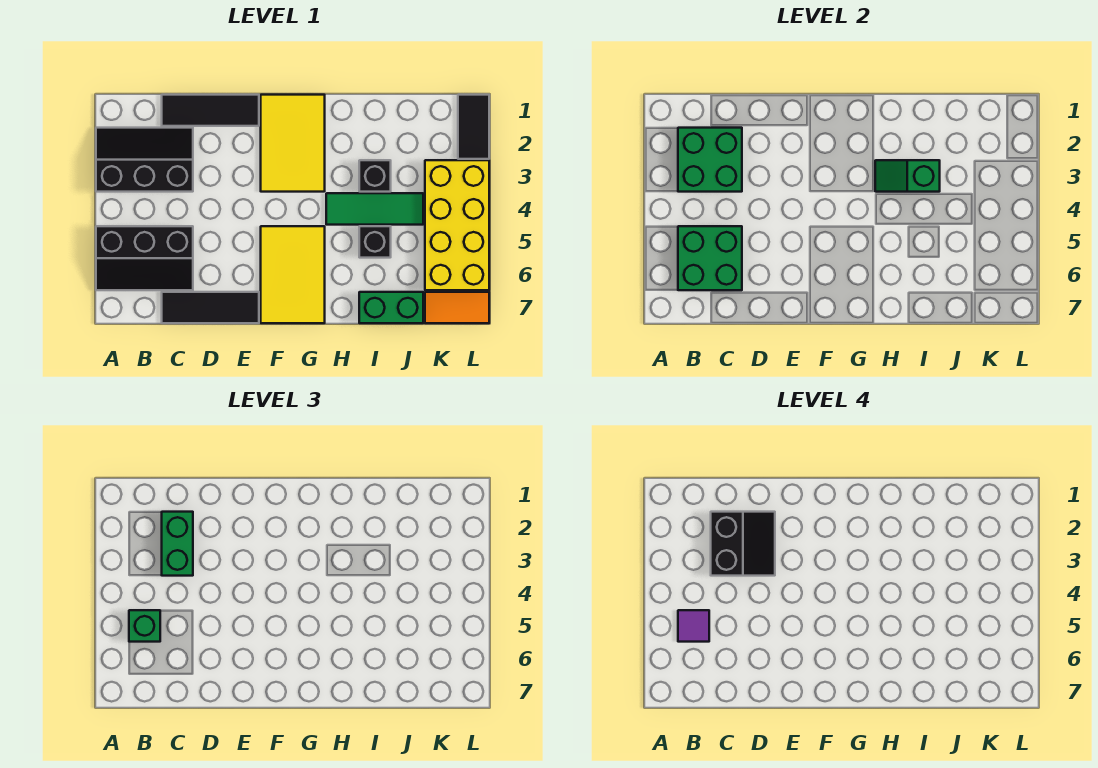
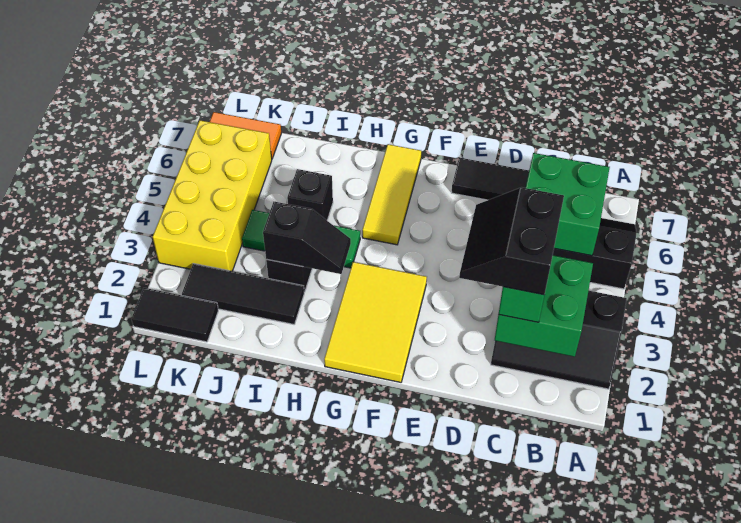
green brick B5 level 3 -> none
purple tile B5 level 4 -> none
black tile C1:E1 level 1 -> black tile I2:K2 level 1
yellow tile F5:G7 level 1 -> yellow tile G5:G7 level 1
green slope H3:I3 level 2 top I -> black slope H3:I3 level 2 top I
green brick I7:J7 level 1 -> none
black tile L1:L2 level 1 -> black tile K1:L1 level 1

